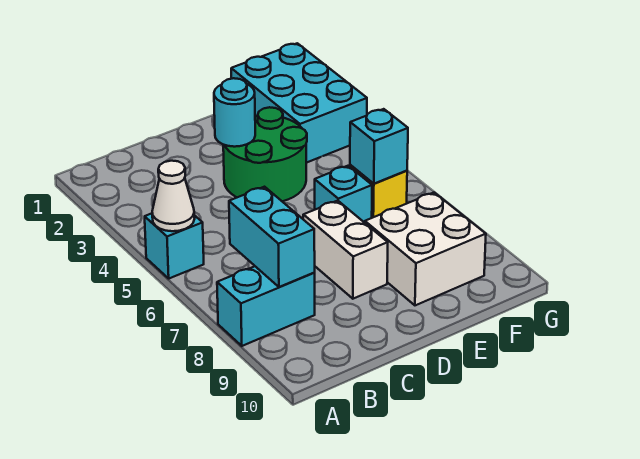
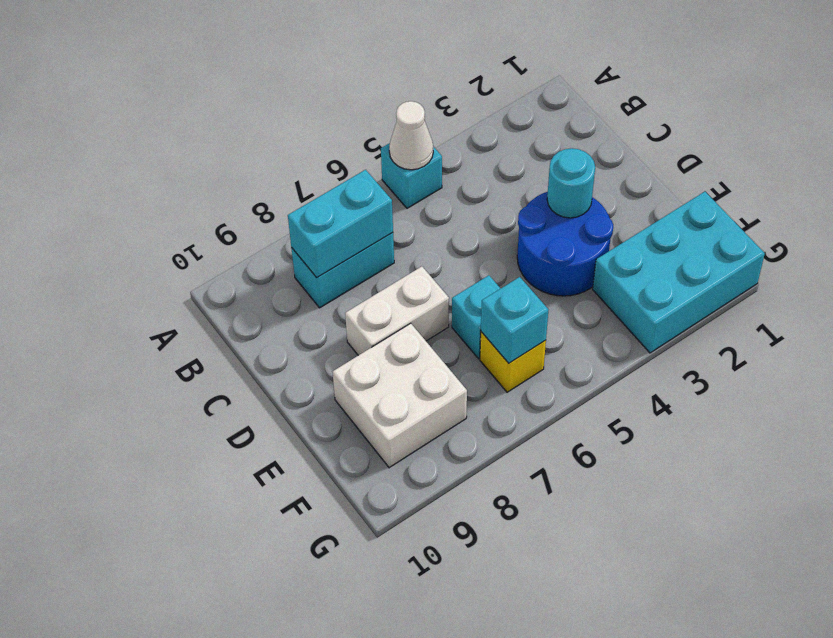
cyan brick A8:B8 level 1 -> cyan brick B7:B8 level 1
green round brick D3:E4 level 1 -> blue round brick D3:E4 level 1

